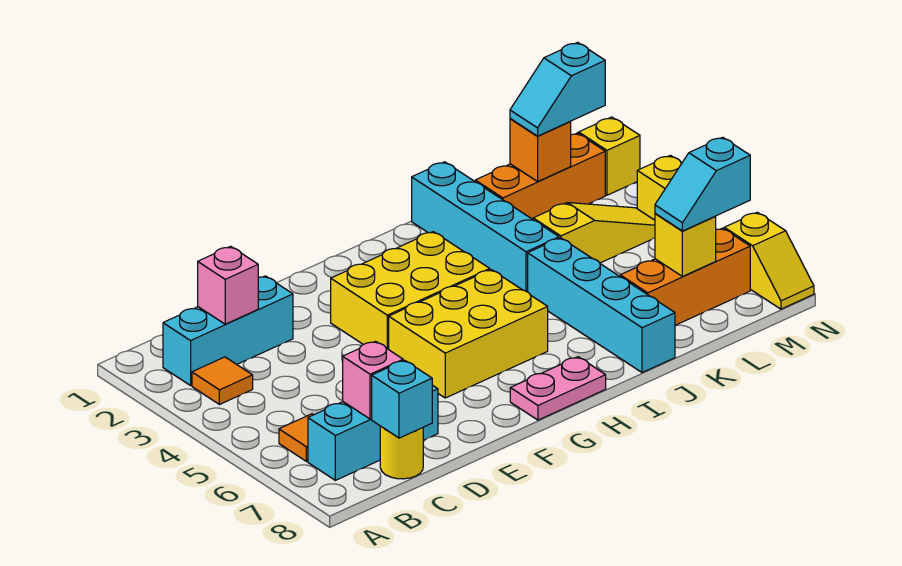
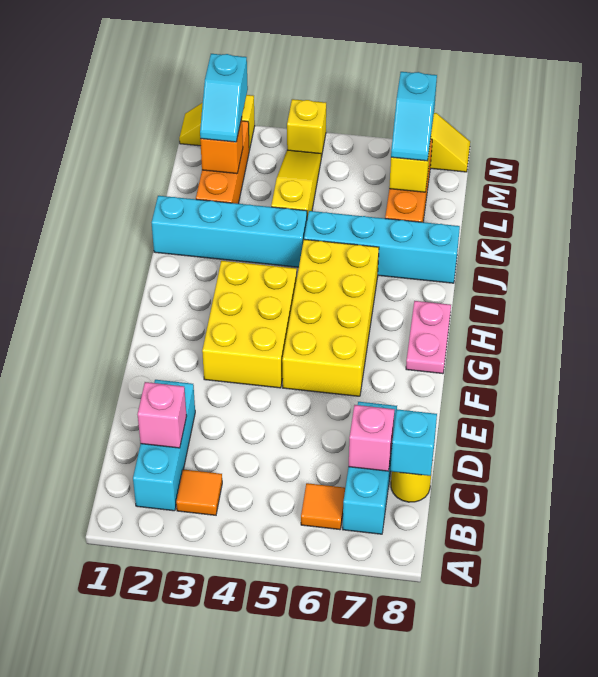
yellow brick F5:H6 level 1 -> yellow brick F5:I6 level 1

